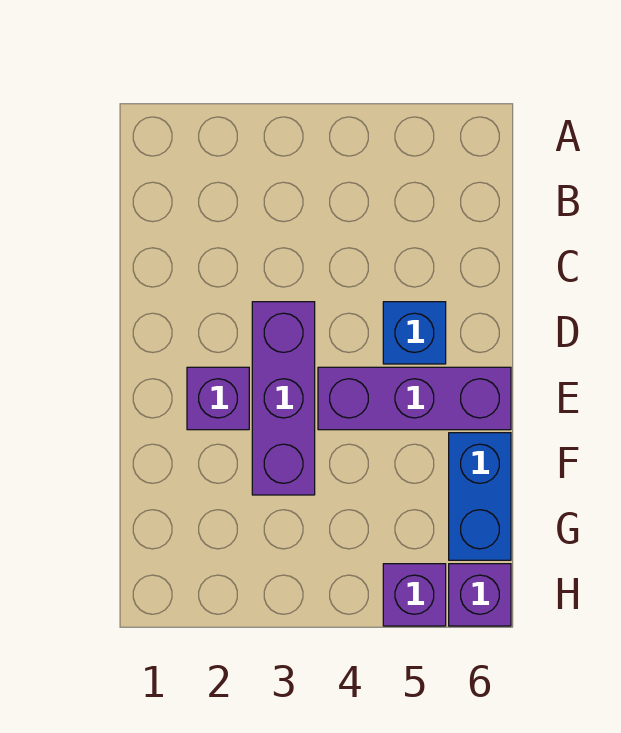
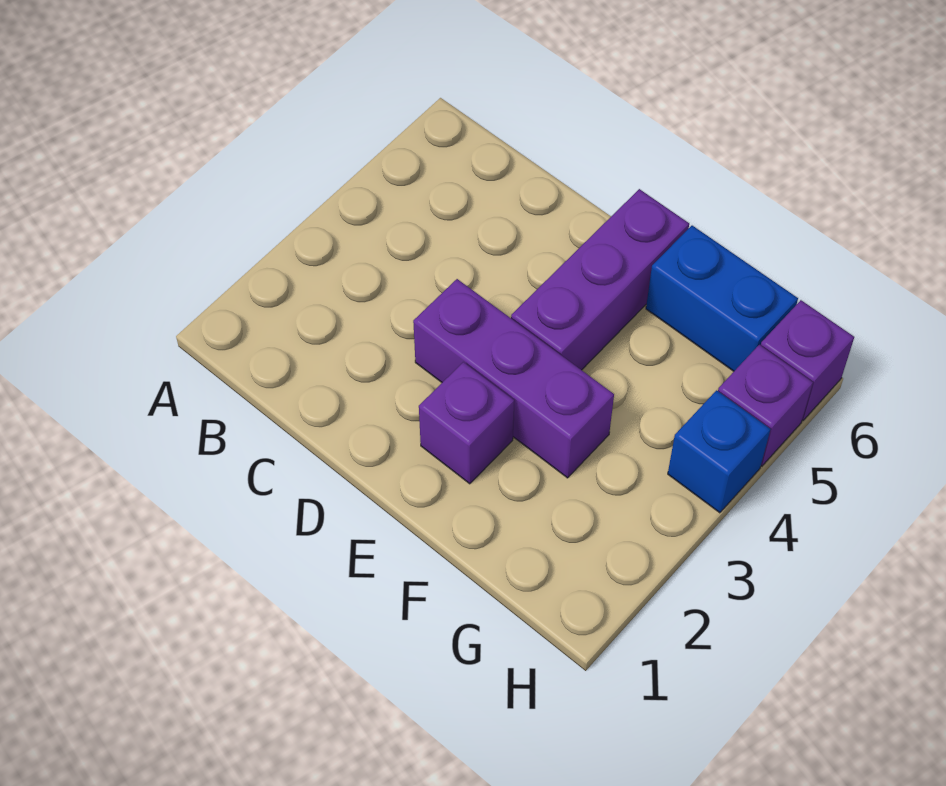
blue brick D5 level 1 -> blue brick H4 level 1

